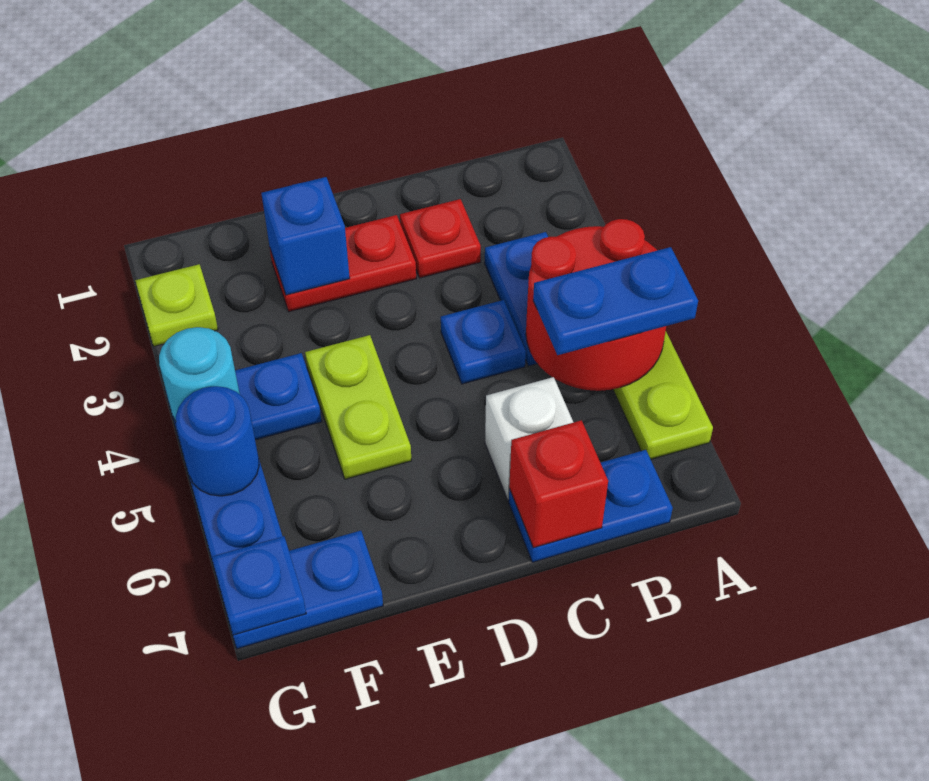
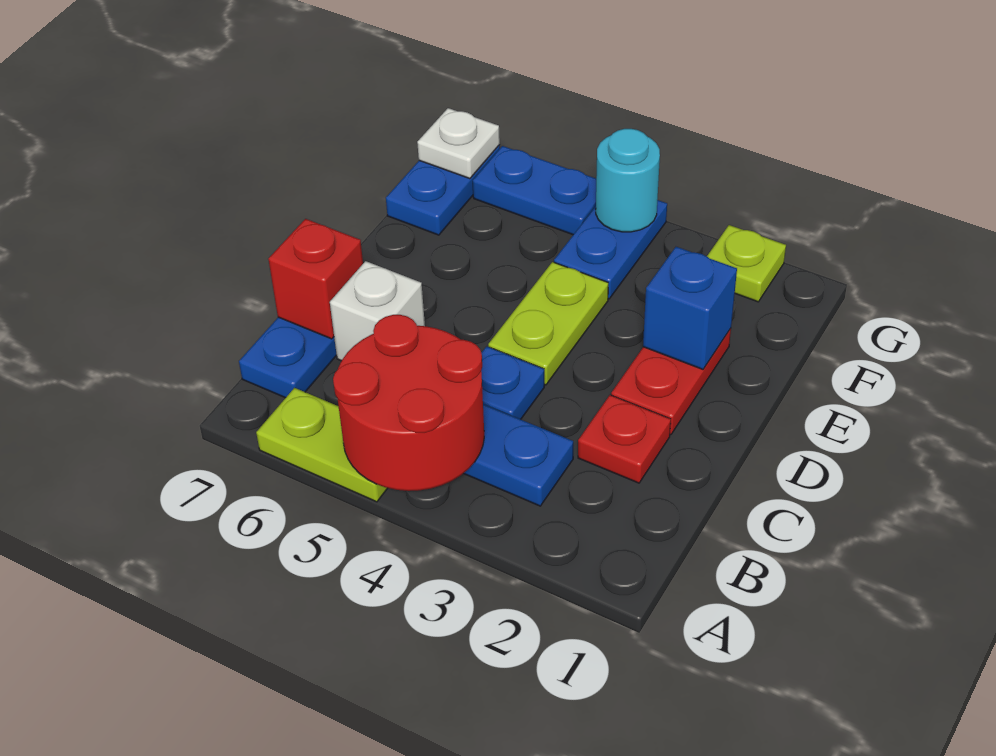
blue plate A5:B5 level 3 -> none
lime plate E4:E5 level 1 -> lime plate D4:E4 level 1
blue round brick G5 level 2 -> none
blue plate G7 level 2 -> white plate G7 level 2

